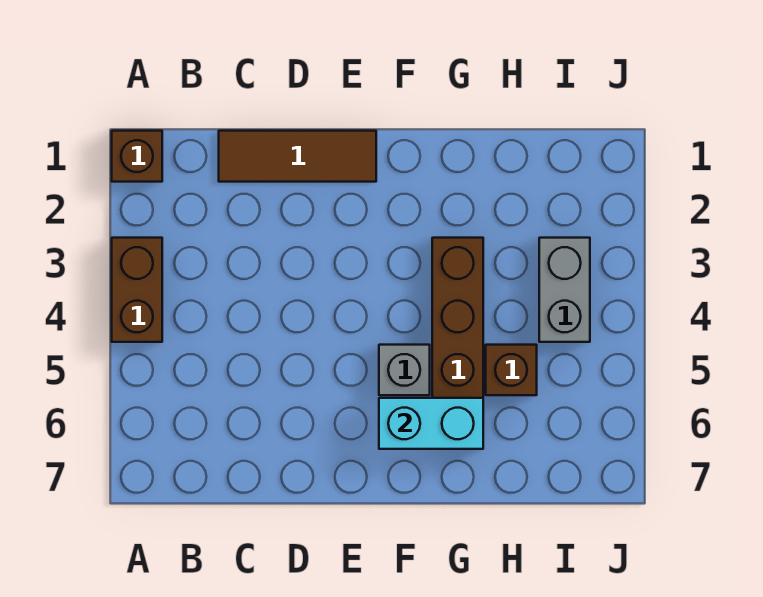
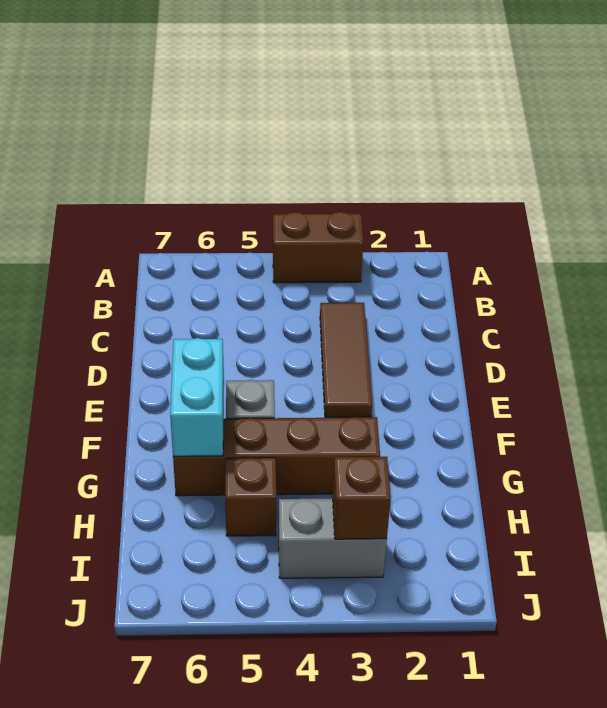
brown brick A1 level 1 -> brown brick I3 level 2
brown tile C1:E1 level 1 -> brown tile C3:E3 level 1

